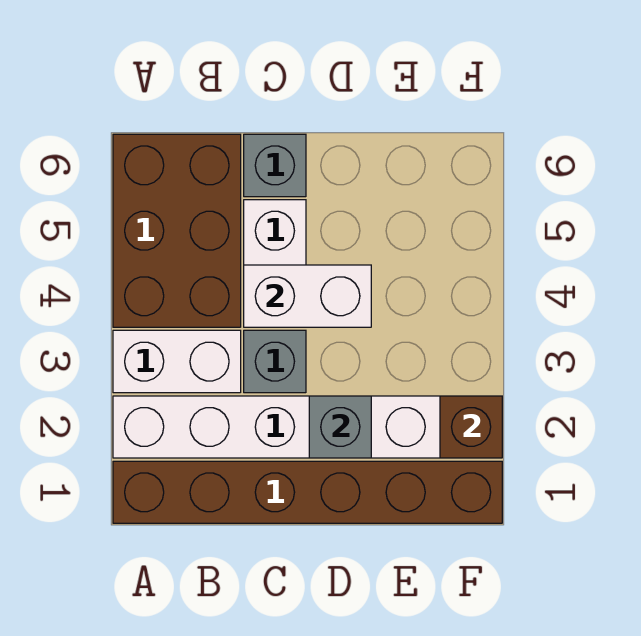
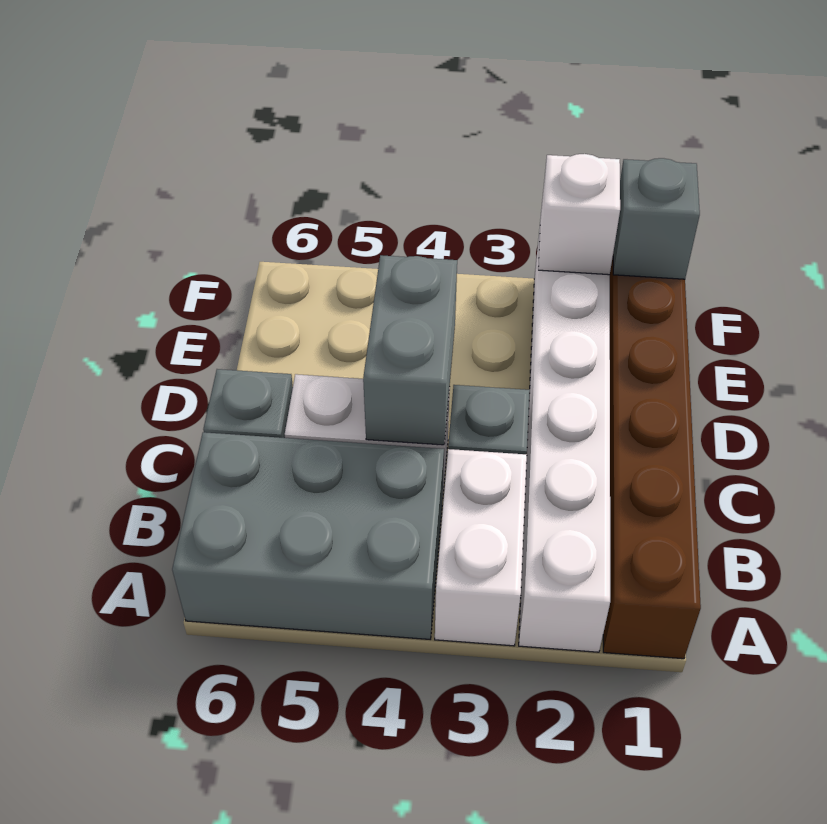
brown brick A4:B6 level 1 -> grey brick A4:B6 level 1
white brick C4:D4 level 2 -> grey brick C4:D4 level 2
grey brick D2 level 2 -> grey brick F1 level 2
brown brick F2 level 2 -> white brick F2 level 2

